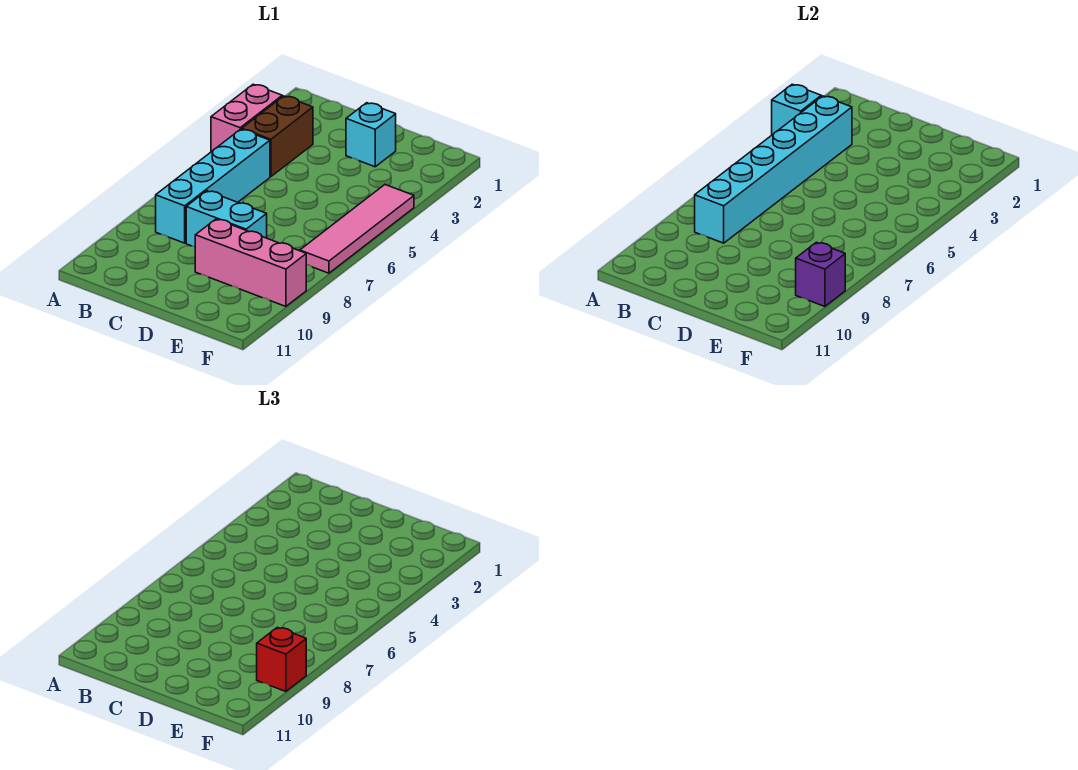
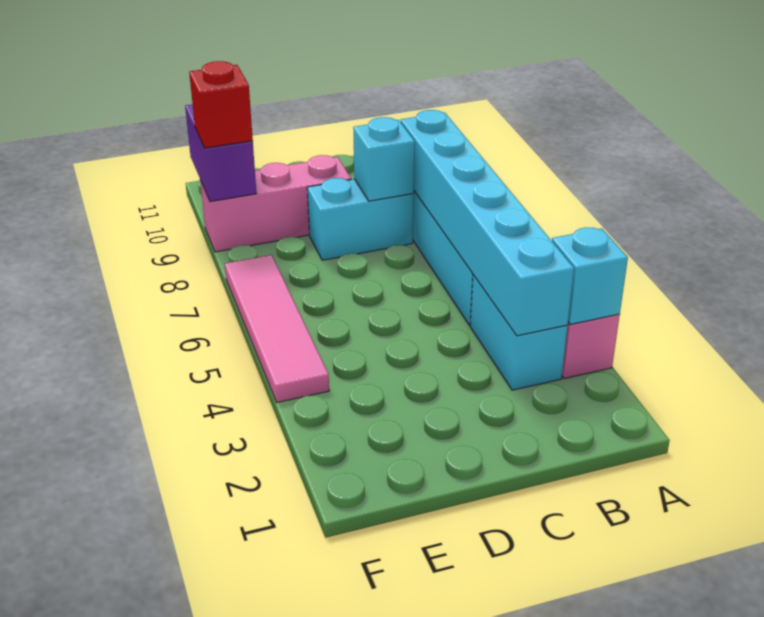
brown brick B3:B4 level 1 -> cyan brick B3:B4 level 1
cyan brick D2 level 1 -> cyan brick C8 level 2
purple brick F9 level 2 -> purple brick F9:F10 level 2

